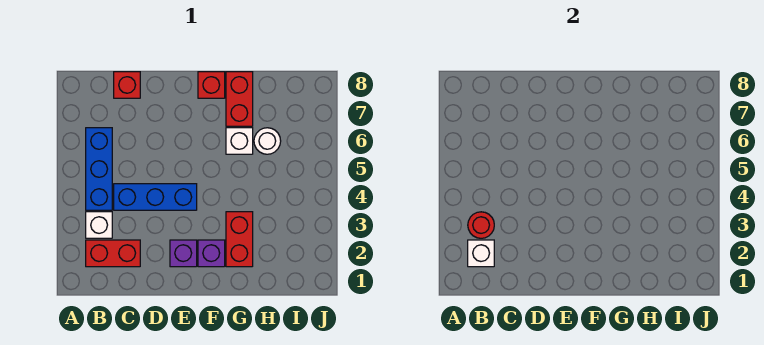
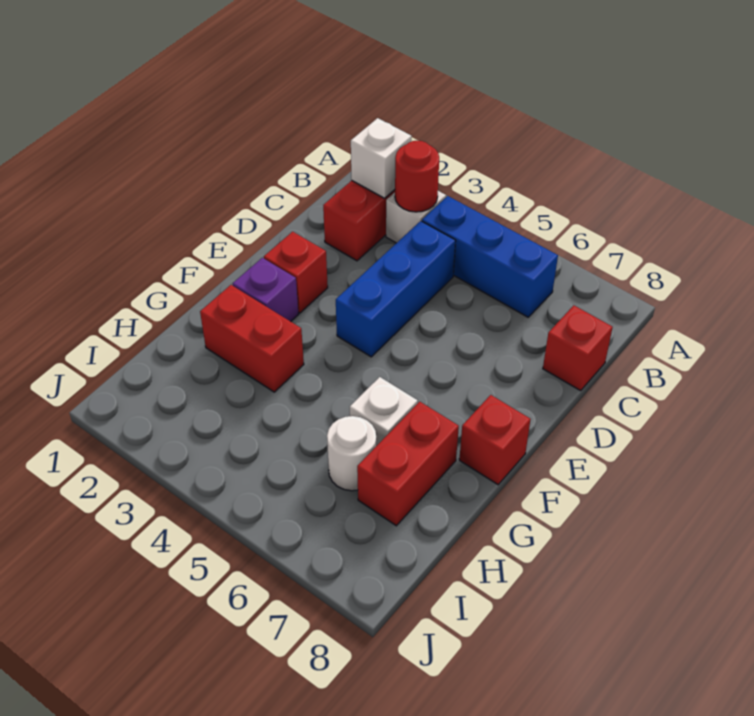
purple brick E2 level 1 -> red brick E2 level 1
red brick G7:G8 level 1 -> red brick G7:H7 level 1

